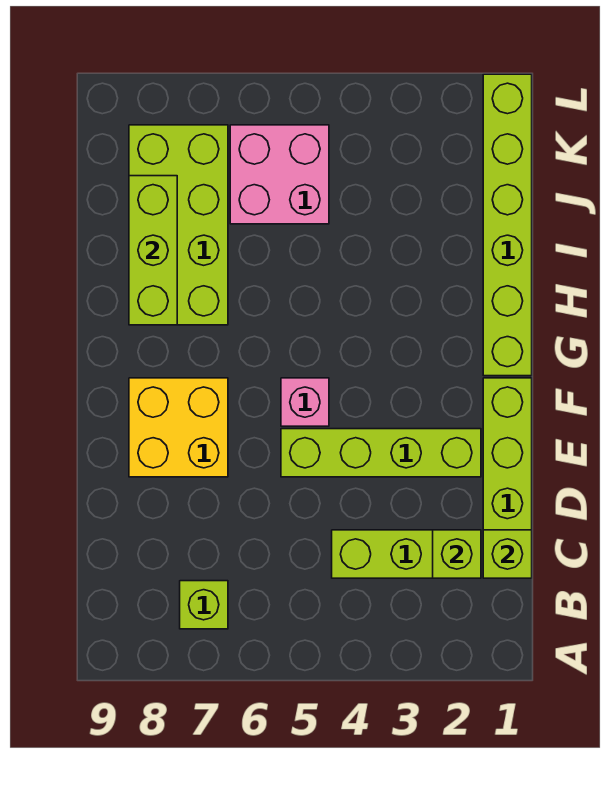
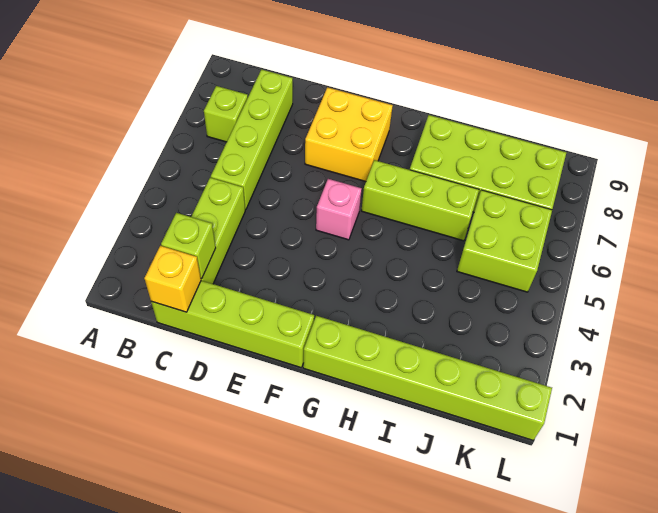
lime brick C1 level 2 -> yellow brick C1 level 2
lime brick E2:E5 level 1 -> lime brick C5:C8 level 1
lime brick H8:J8 level 2 -> lime brick G6:I6 level 1
pink brick J5:K6 level 1 -> lime brick J5:K6 level 1

